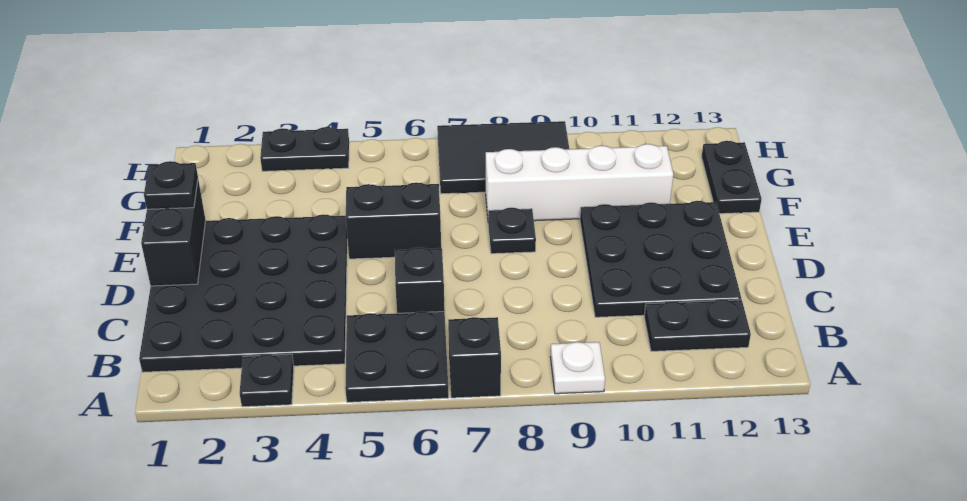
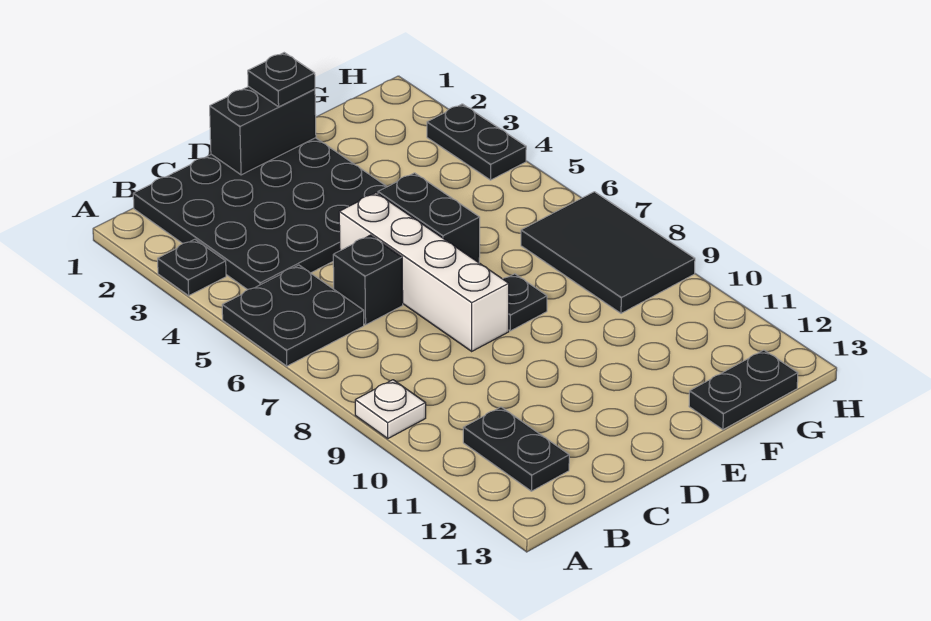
black brick A7 level 1 -> none
black plate C10:E12 level 1 -> none
white brick F8:F11 level 1 -> white brick D5:D8 level 1

